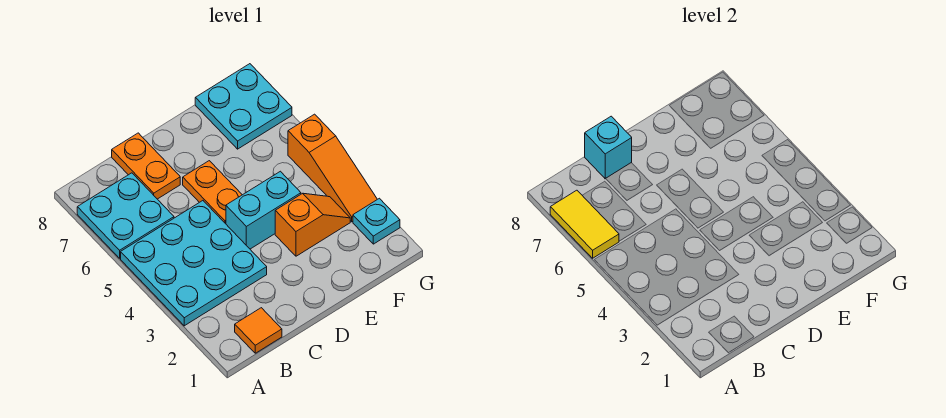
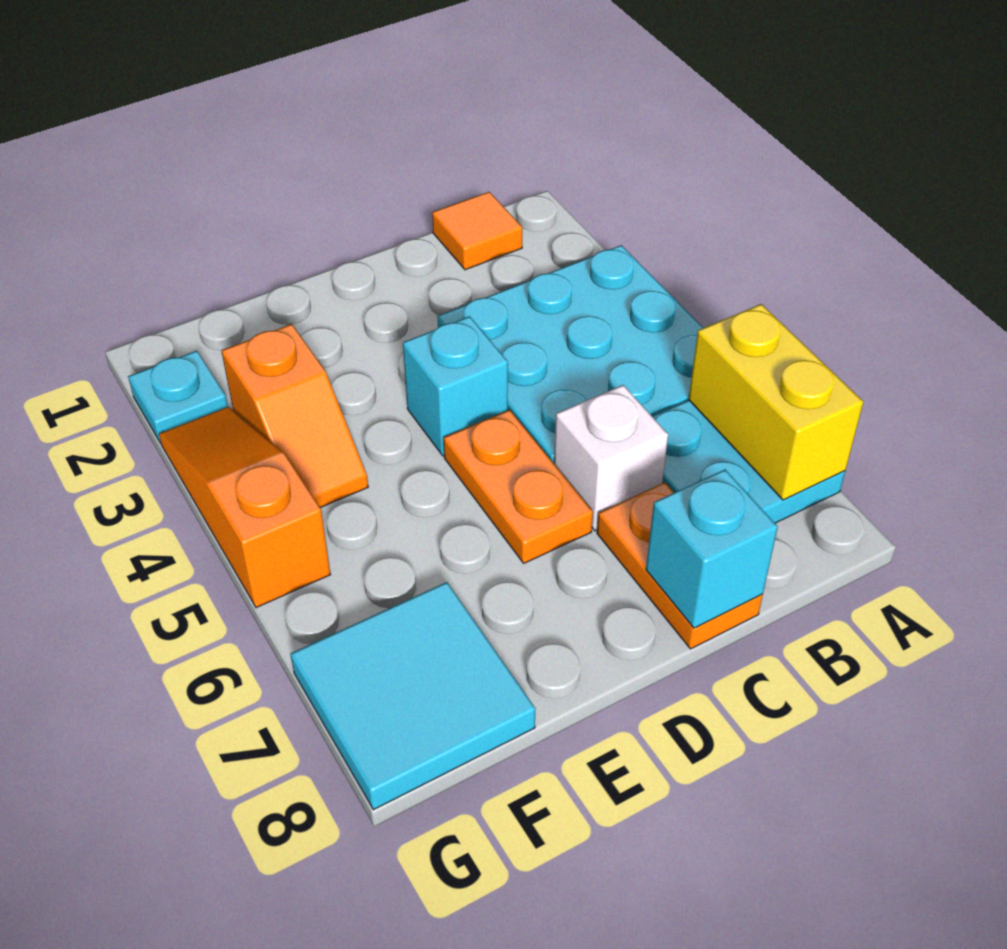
yellow tile A6:A7 level 2 -> yellow brick A6:A7 level 2
none -> white brick C6 level 1
cyan brick D4:E4 level 1 -> cyan brick D4 level 1
orange slope E3:F3 level 1 top E -> orange slope F3:F4 level 1 top 3
cyan plate F7:G8 level 1 -> cyan tile F7:G8 level 1

